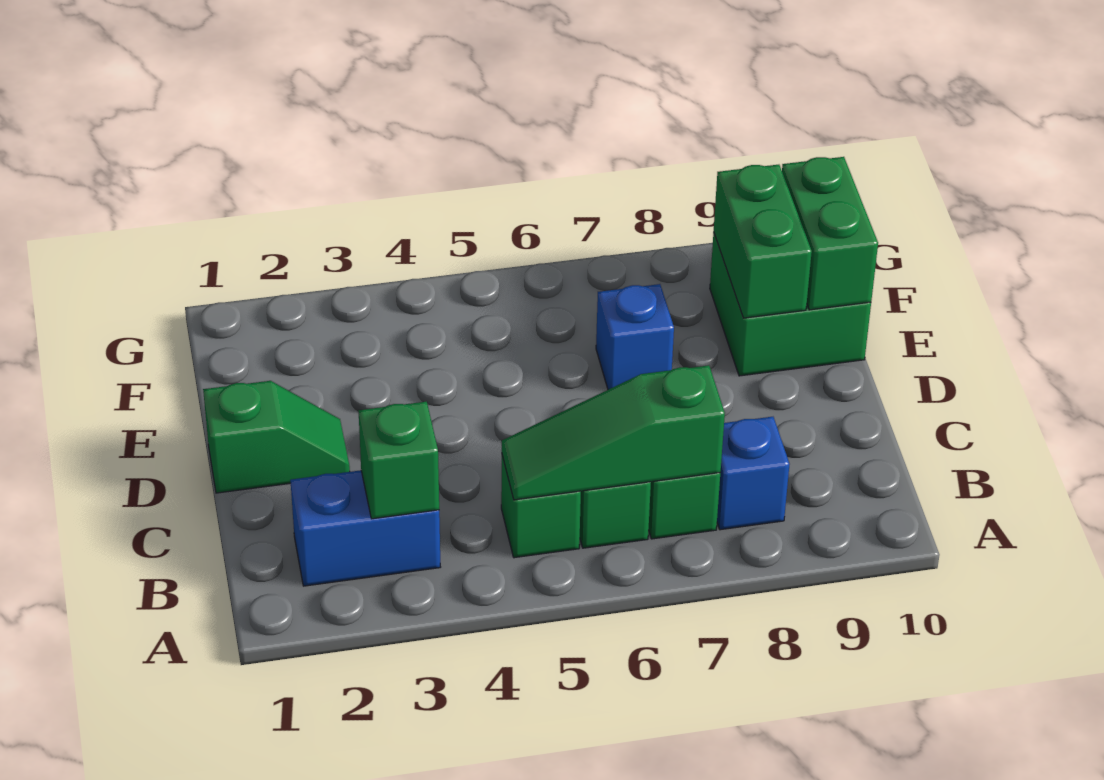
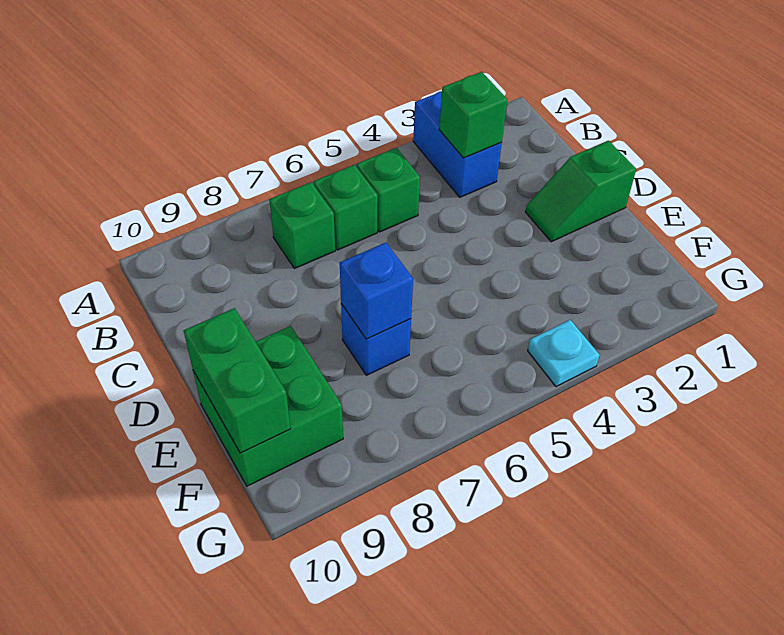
blue brick B2:B3 level 1 -> blue brick A3:B3 level 1
green slope B5:B7 level 2 top 7 -> none
blue brick B8 level 1 -> blue brick E7 level 2
green brick E9:F9 level 2 -> none
none -> cyan plate G4 level 1

